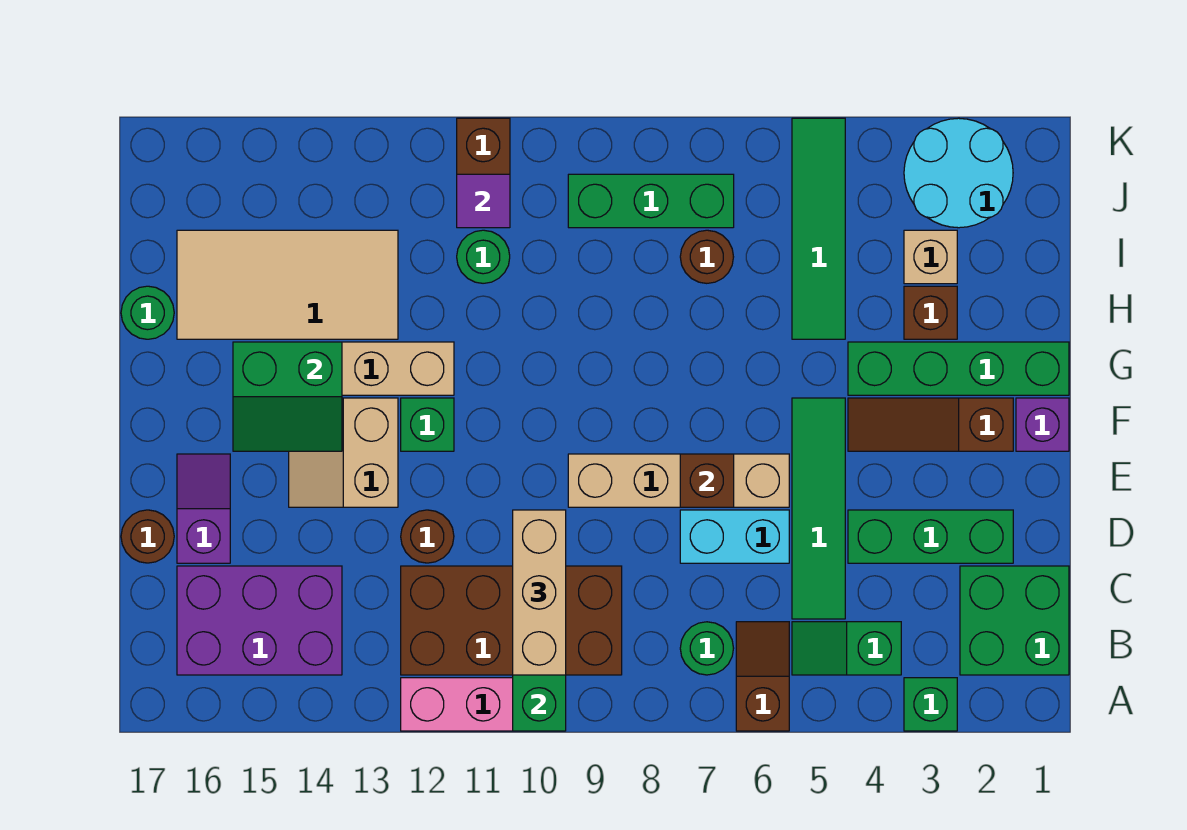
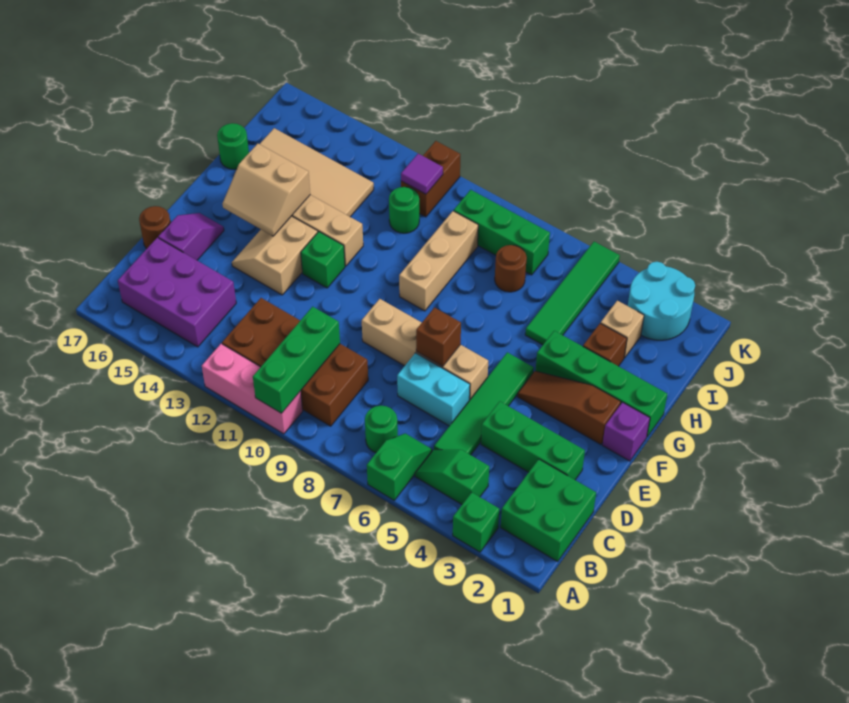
brown slope A6:B6 level 1 top A -> green slope A6:B6 level 1 top A
tan brick B10:D10 level 3 -> tan brick G9:I9 level 1
brown round brick D12 level 1 -> none
green slope F14:G15 level 2 top G -> tan slope F14:G15 level 2 top G

